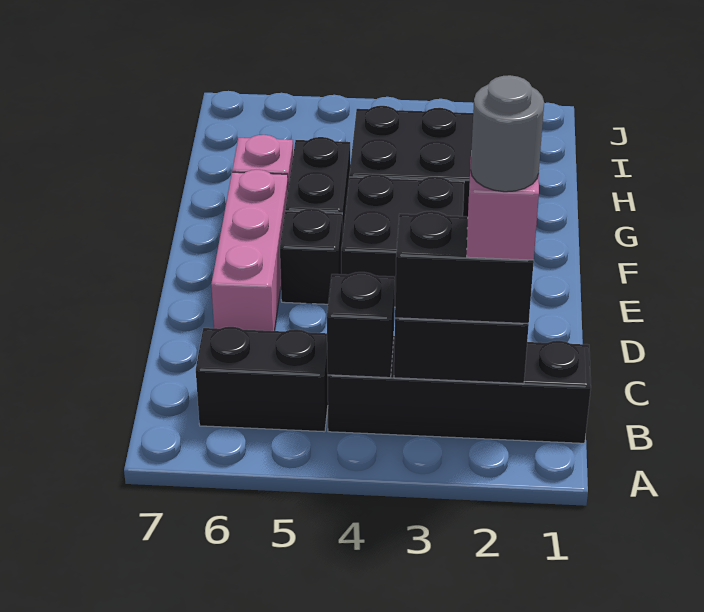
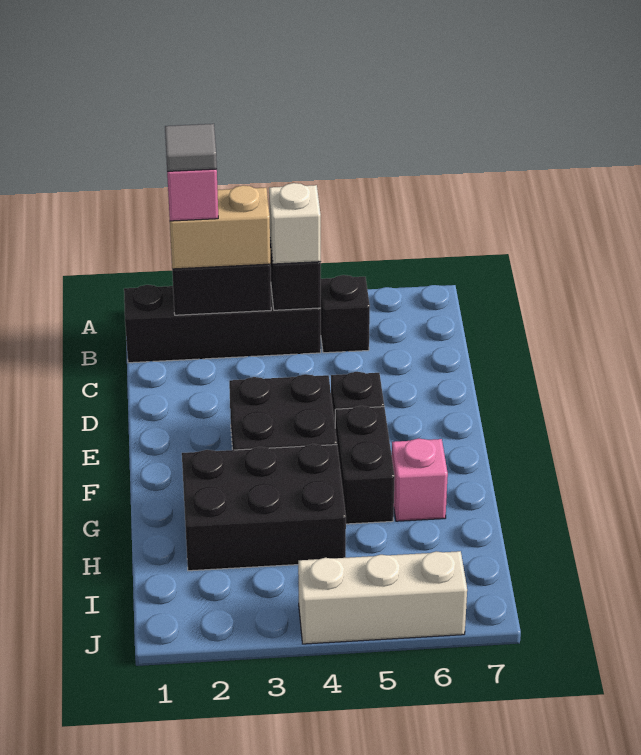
black brick B2:B3 level 3 -> tan brick B2:B3 level 3
grey round brick B2 level 5 -> grey tile B2 level 5
none -> white brick B4 level 3
black brick B5:B6 level 1 -> black brick B5 level 1
pink brick D6:F6 level 1 -> none
none -> white brick J4:J6 level 1

